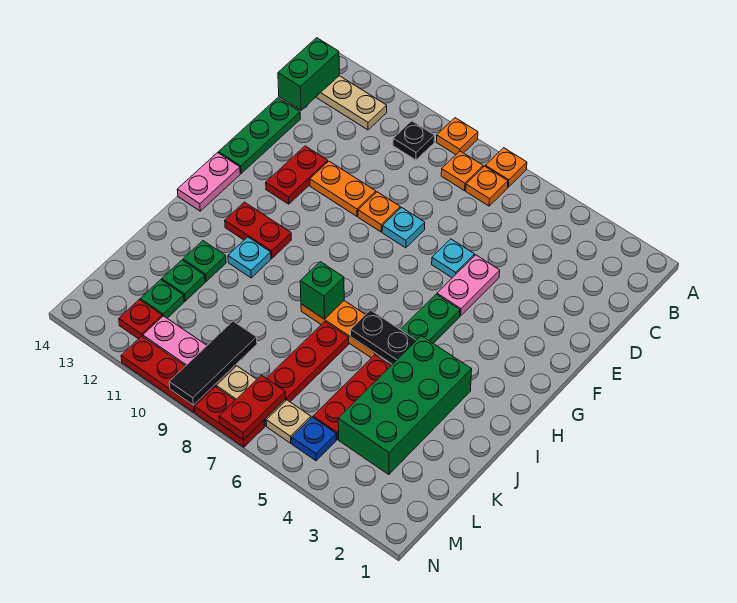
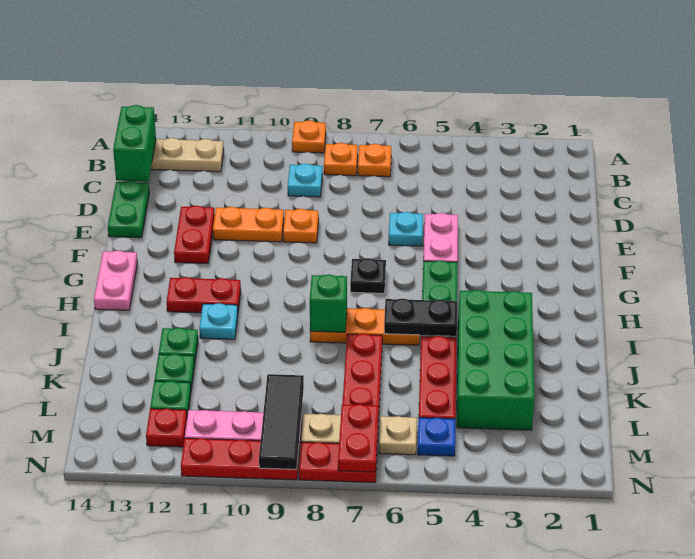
orange plate A7 level 1 -> none
black plate B10 level 1 -> black plate G7 level 1
green plate D14:F14 level 1 -> green plate D14:E14 level 1
cyan plate E8 level 1 -> cyan plate C9 level 1

